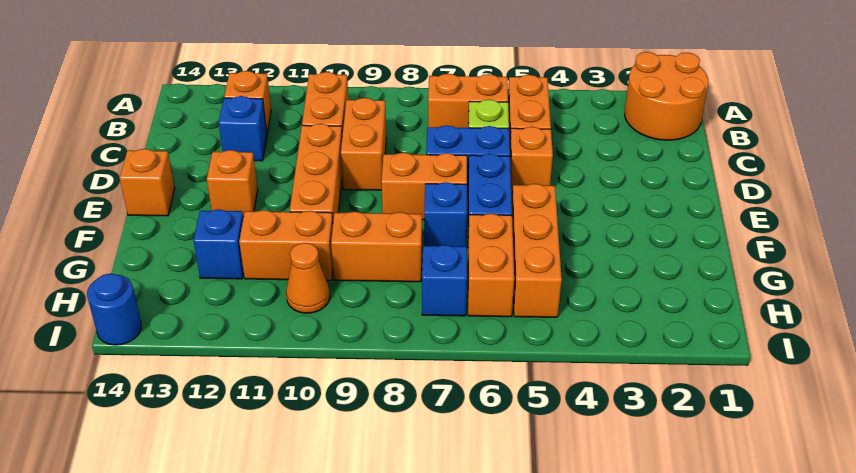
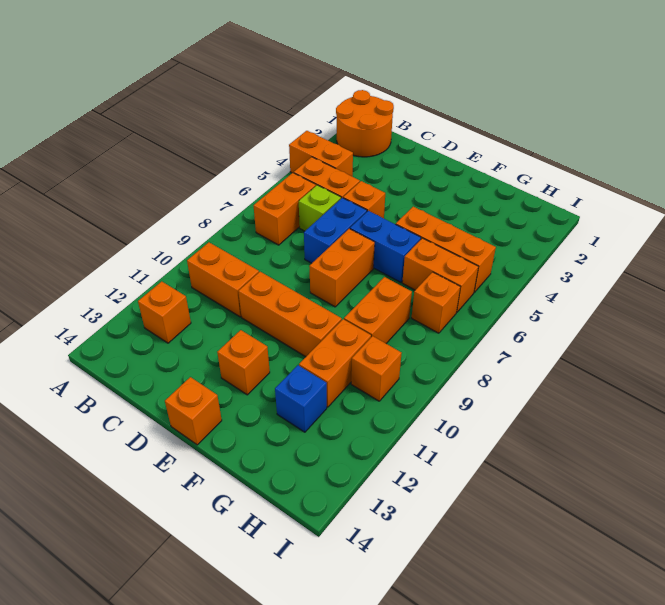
orange brick C9:D9 level 1 -> orange brick A4:B4 level 1
blue brick C12 level 1 -> none
blue brick F7 level 1 -> none
blue brick H7 level 1 -> orange brick H7 level 1
orange cone H10 level 1 -> orange brick H10 level 1
blue round brick I14 level 1 -> none

